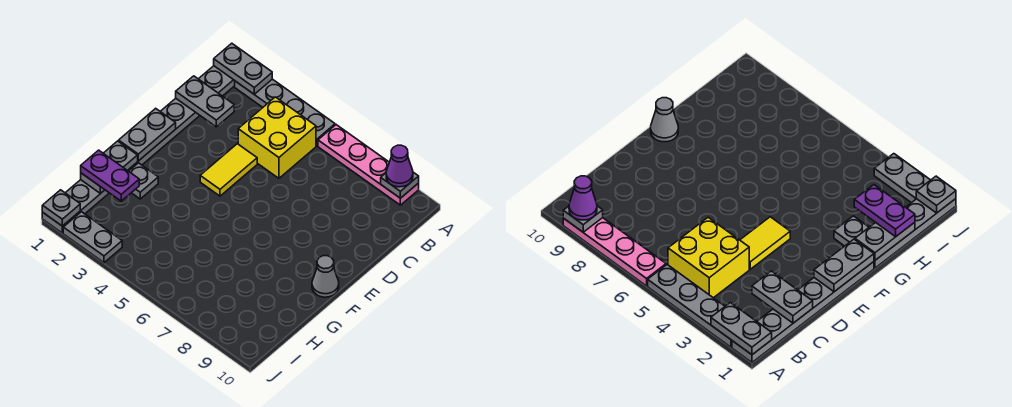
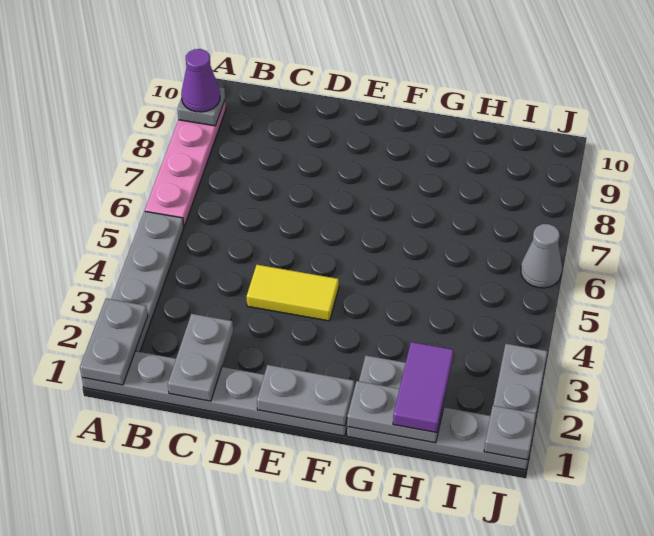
yellow brick B4:C5 level 1 -> none
grey cone F10 level 1 -> grey cone J6 level 1
purple plate H1:H2 level 3 -> purple tile H1:H2 level 3

